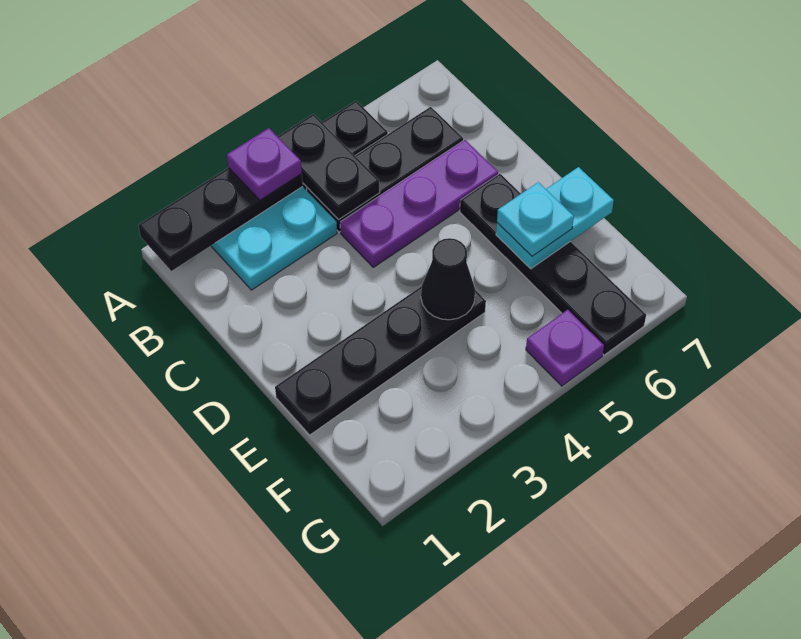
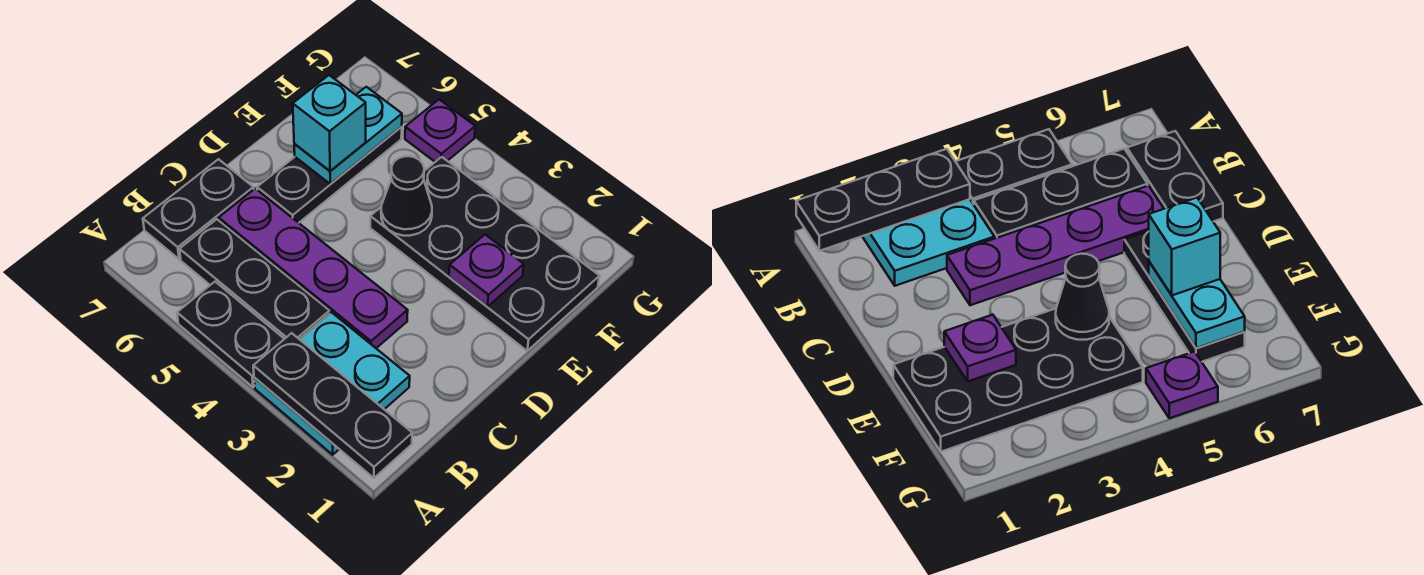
purple plate A3 level 3 -> purple plate E2 level 2
black plate A4:B4 level 2 -> black plate B7:C7 level 1
purple plate C4:C6 level 1 -> purple plate C3:C6 level 1
black plate D6:G6 level 1 -> black plate D6:F6 level 1
black plate E1:E4 level 1 -> black plate E1:F4 level 1
cyan plate E6:E7 level 2 -> cyan plate E6:F6 level 2
cyan plate E6 level 3 -> cyan brick E6 level 3

